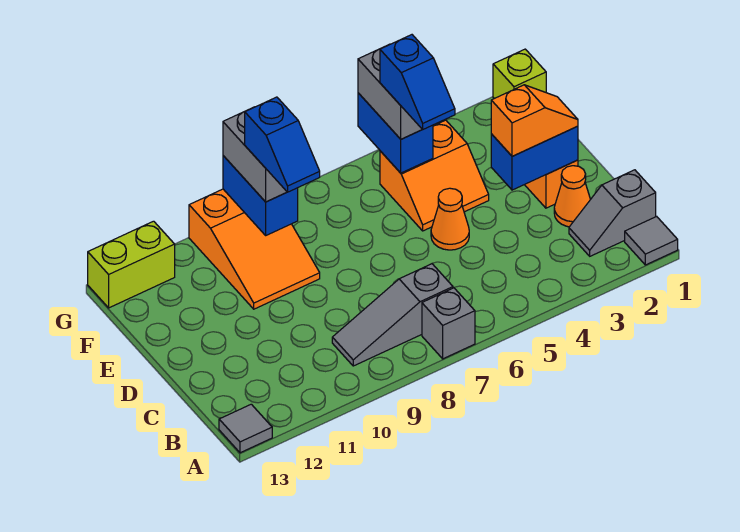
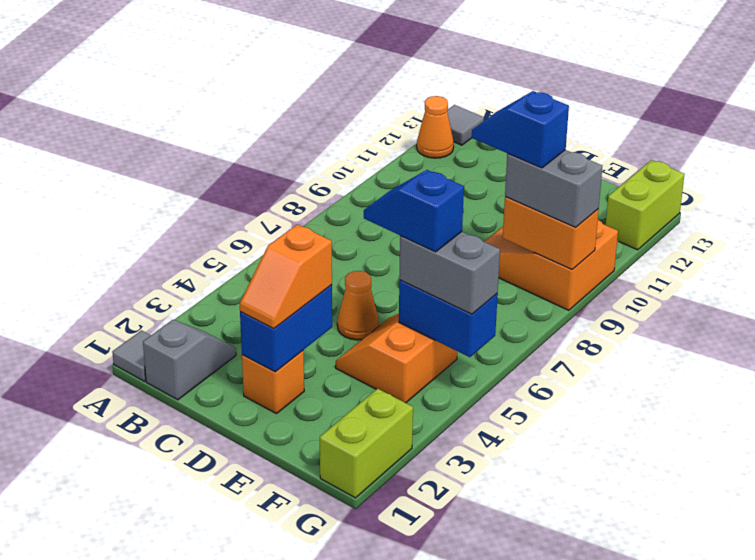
grey brick A7 level 1 -> none
grey slope B7:B9 level 1 top 7 -> none
orange cone C2 level 1 -> orange cone A12 level 1
blue brick F9:G9 level 2 -> orange brick F9:G9 level 2
lime brick G1 level 1 -> lime brick G1:G2 level 1

